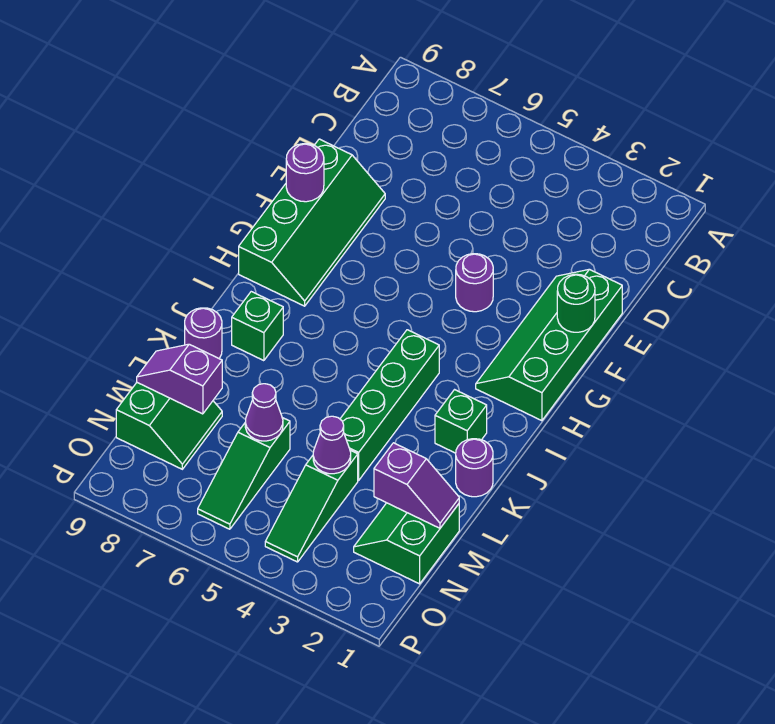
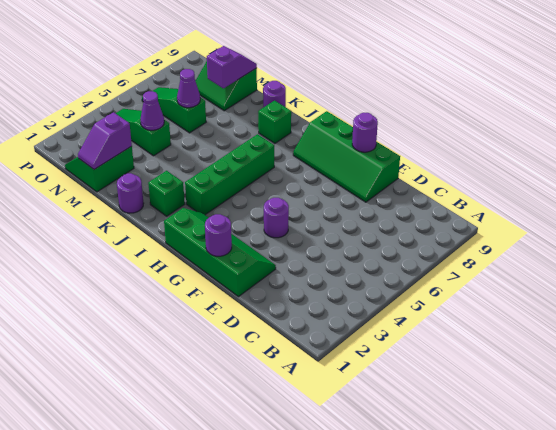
green round brick F1 level 2 -> purple round brick F1 level 2
green brick I4:L4 level 1 -> green brick I3:I6 level 1
green slope M1:N2 level 1 top 1 -> green slope M1:N2 level 1 top M

